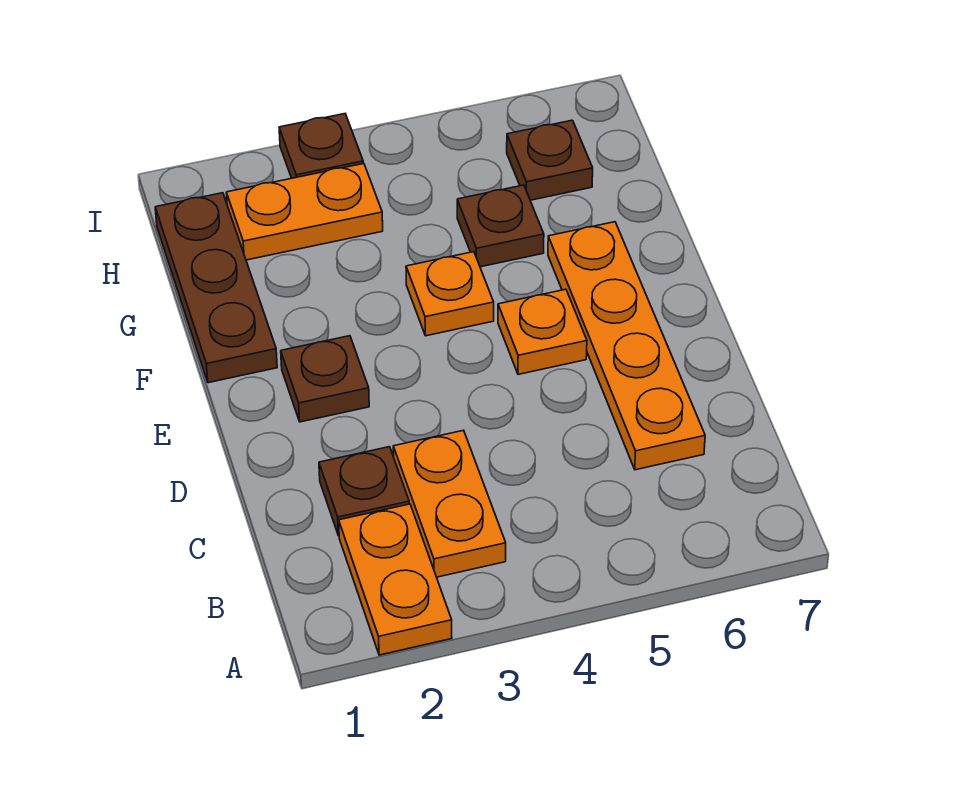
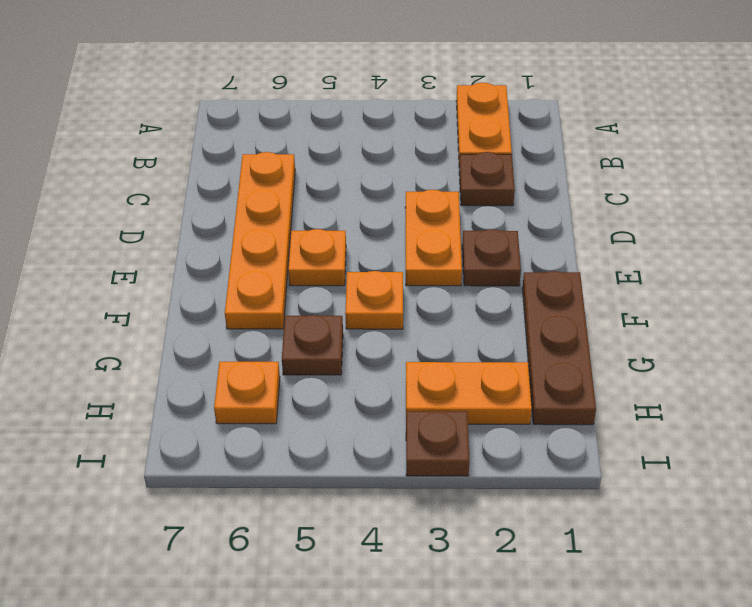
orange plate B3:C3 level 1 -> orange plate D3:E3 level 1
brown plate H6 level 1 -> orange plate H6 level 1

